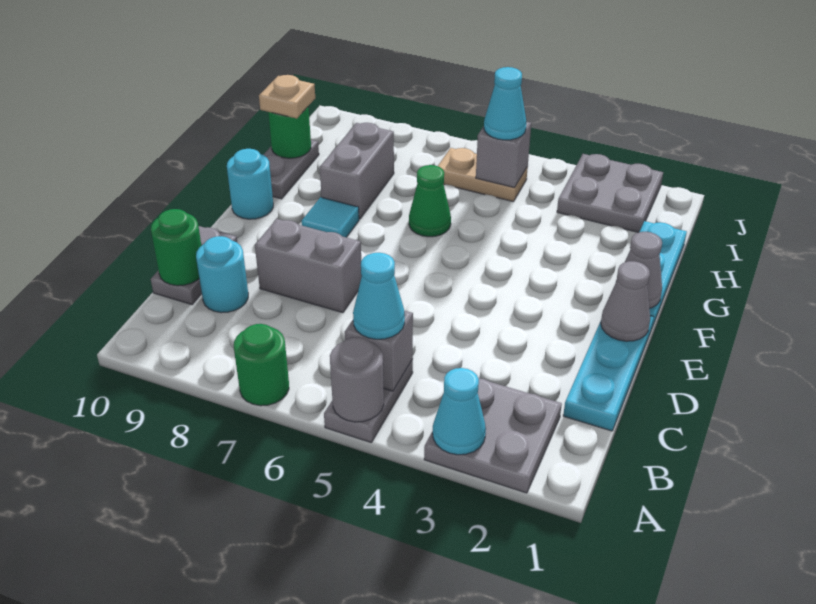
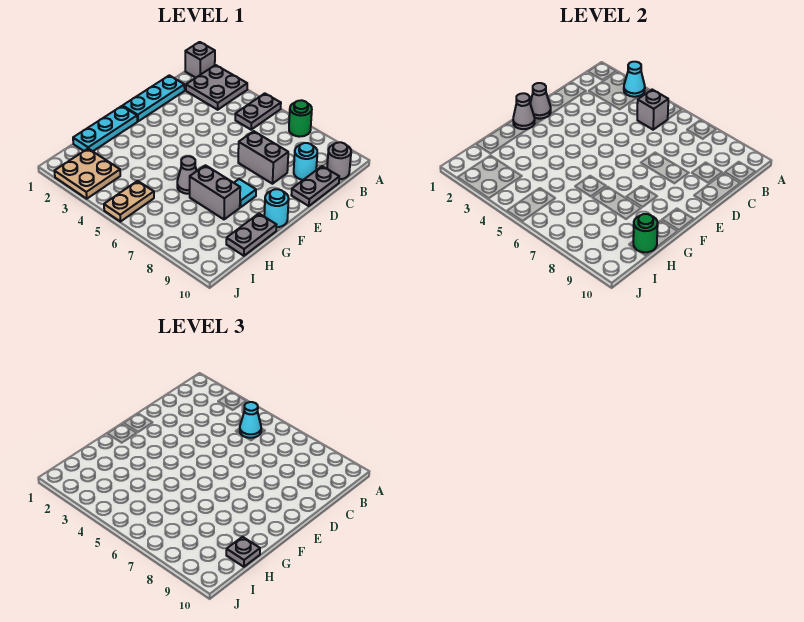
grey round brick A5 level 2 -> grey round brick B10 level 1
green round brick C10 level 2 -> none
green cone G6 level 1 -> grey cone G6 level 1
grey brick G8:H8 level 1 -> grey brick G7:G8 level 1
tan plate H10 level 3 -> grey plate H10 level 3
grey plate I2:J3 level 1 -> tan plate I2:J3 level 1
tan plate I5:I6 level 1 -> tan plate I5:J5 level 1
grey brick I5 level 2 -> grey brick A1 level 1
cyan cone I5 level 3 -> none

